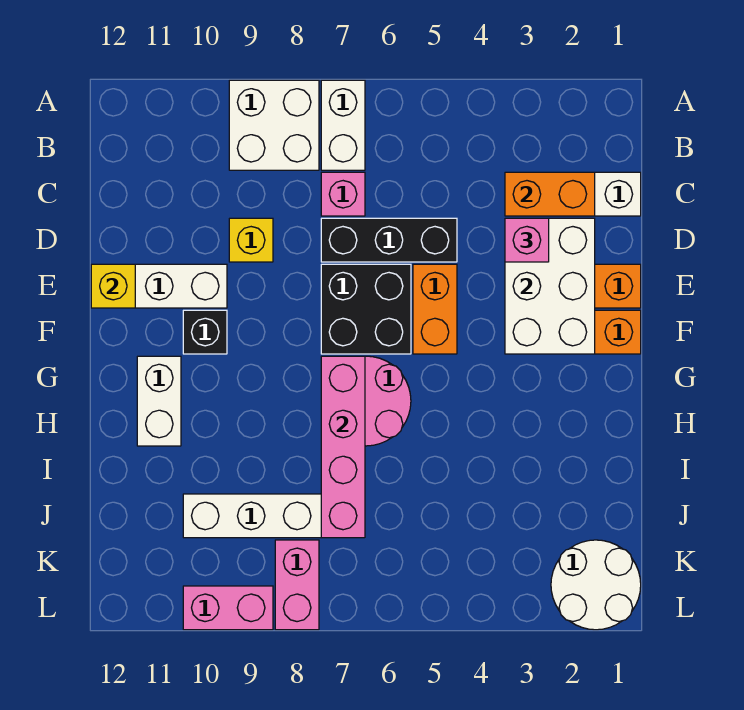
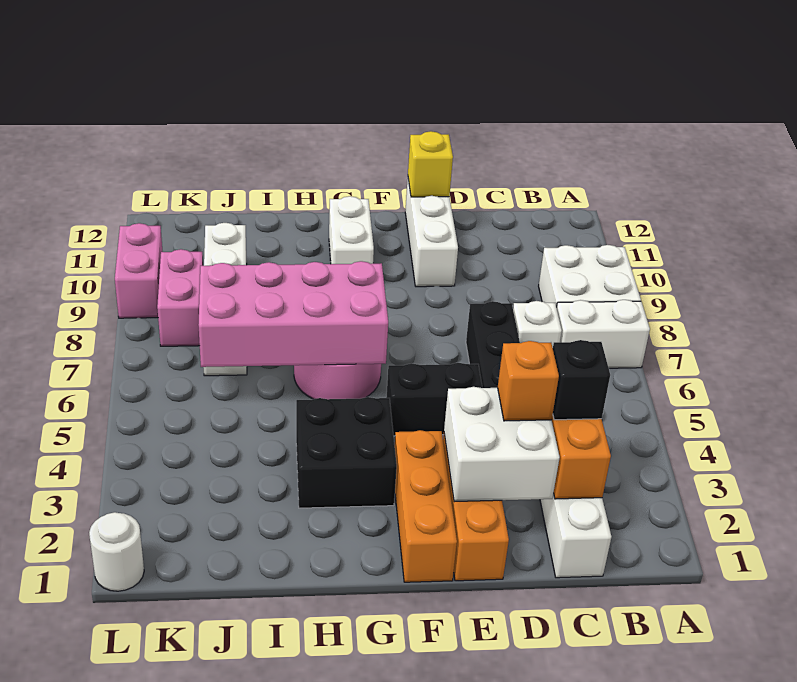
pink brick C7 level 1 -> white brick C7 level 1
white brick D2:F3 level 2 -> white brick D2:E3 level 2
pink brick D3 level 3 -> orange brick D3 level 3
yellow brick D9 level 1 -> none
orange brick E5:F5 level 1 -> black brick E5:F5 level 1
black brick E6:F7 level 1 -> black brick G3:H4 level 1
black brick F10 level 1 -> black brick C3 level 3
pink brick G7:J7 level 2 -> pink brick G6:J7 level 2
white brick G11:H11 level 1 -> white brick G10:G11 level 1
white round brick K1:L2 level 1 -> white round brick L1 level 1
pink brick K8:L8 level 1 -> pink brick K8:K9 level 1

